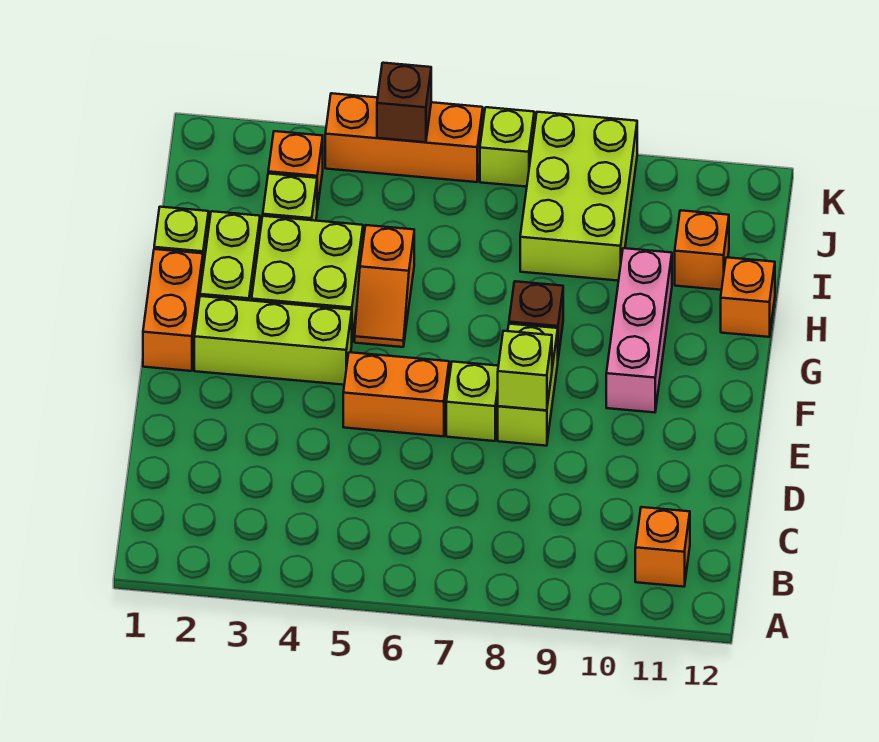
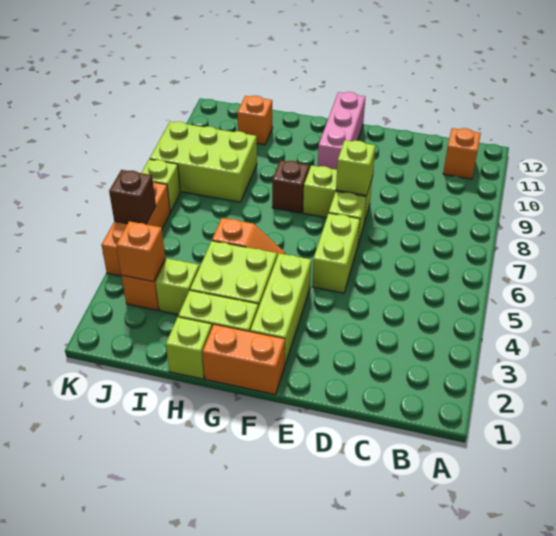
orange brick E5:E6 level 1 -> lime brick E5:E6 level 1
pink brick F10:H10 level 1 -> pink brick F10:F12 level 1
orange brick H12 level 1 -> orange brick J3 level 2

